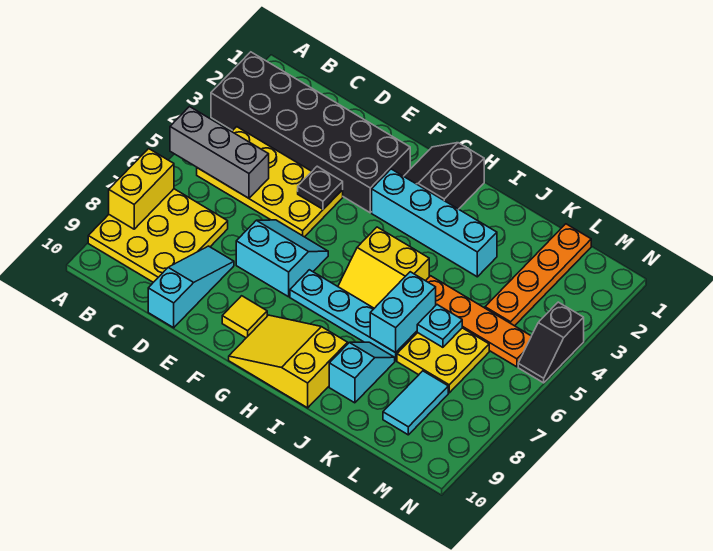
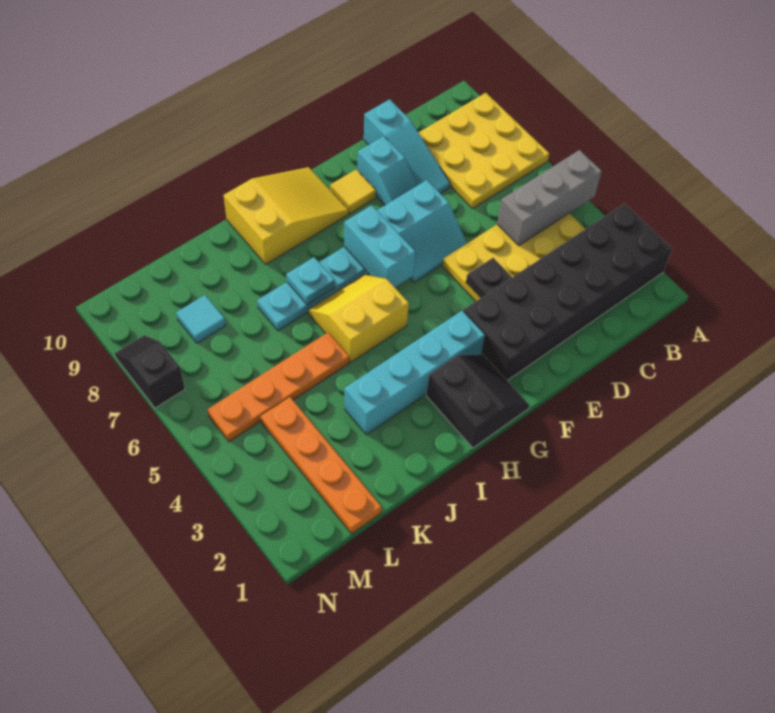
yellow brick A7:A8 level 2 -> none
cyan brick J6:J7 level 2 -> cyan brick G6:G7 level 2
cyan slope J8:J9 level 1 top 9 -> cyan slope E8:E9 level 1 top 9
yellow plate K6:L7 level 1 -> none
cyan plate K6 level 2 -> cyan plate I7 level 2
cyan tile L8:L9 level 1 -> cyan tile L8 level 1
black slope N4:N5 level 1 top 4 -> black slope N7:N8 level 1 top 7

